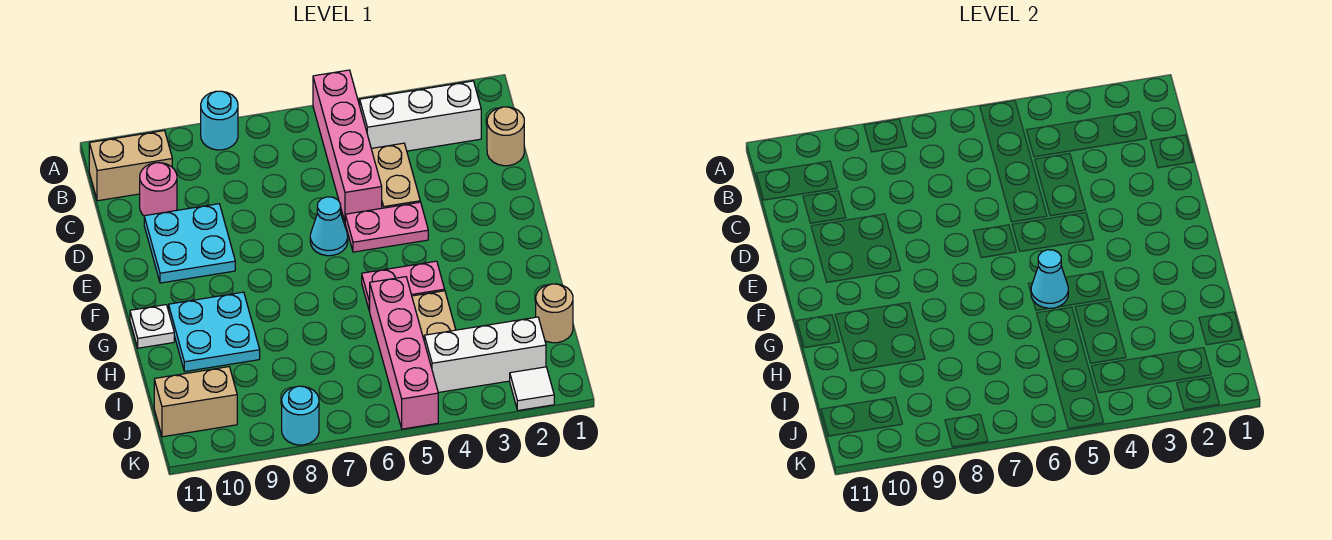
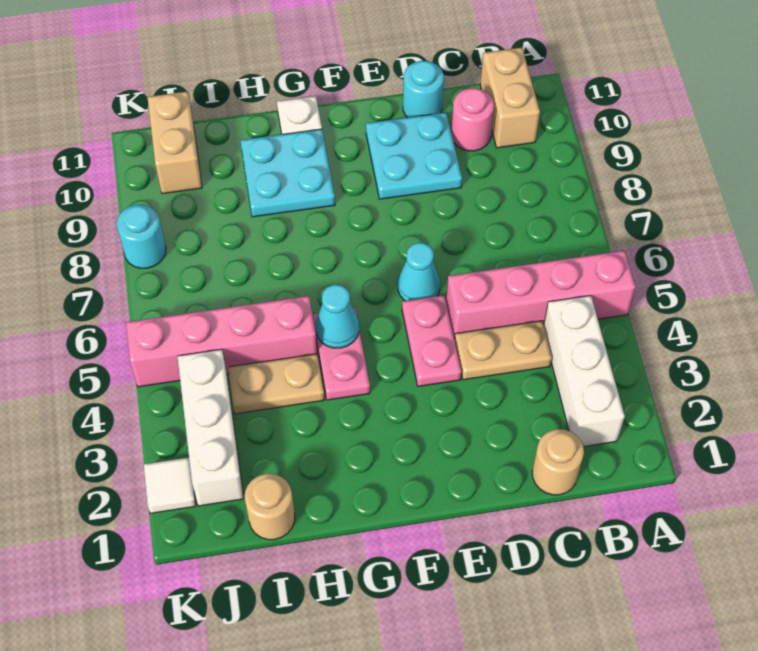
cyan round brick A8 level 1 -> cyan round brick D11 level 1

